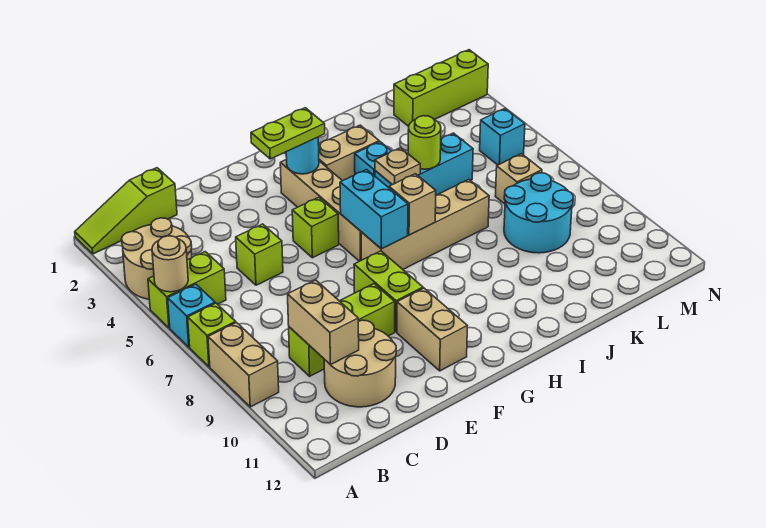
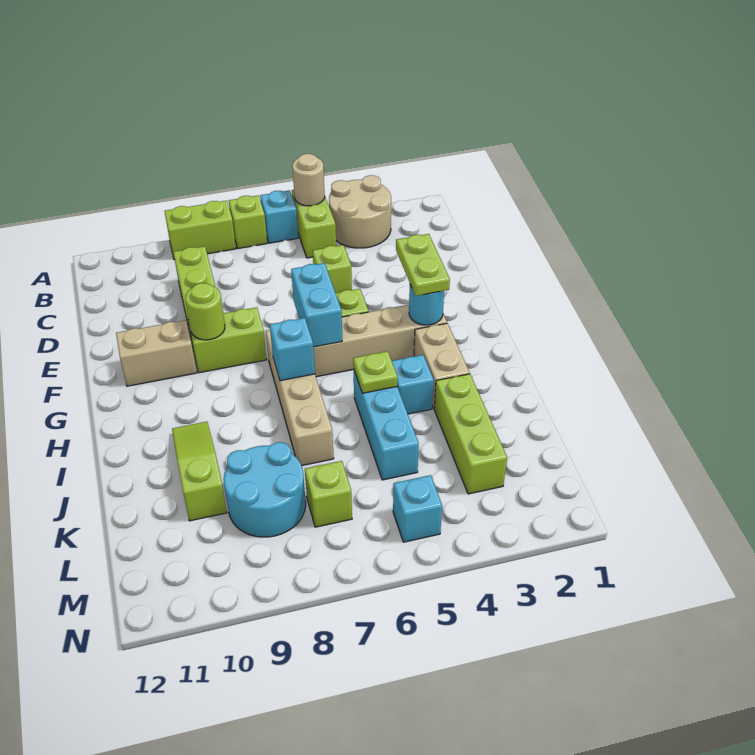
lime slope A1:C1 level 1 top C -> lime slope I10:K10 level 1 top K
tan brick A8:A9 level 1 -> lime brick A8:A9 level 1
tan brick C9:C10 level 2 -> none
tan round brick C10:D11 level 1 -> none
cyan brick G6:G7 level 2 -> cyan brick F6:G6 level 2
tan brick H7 level 2 -> cyan brick H7 level 2
tan plate I5 level 2 -> lime plate I5 level 2
lime round brick J5 level 2 -> lime round brick F9 level 2
lime brick L2:N2 level 1 -> lime brick J3:L3 level 1
tan brick L7 level 1 -> lime brick L7 level 1

